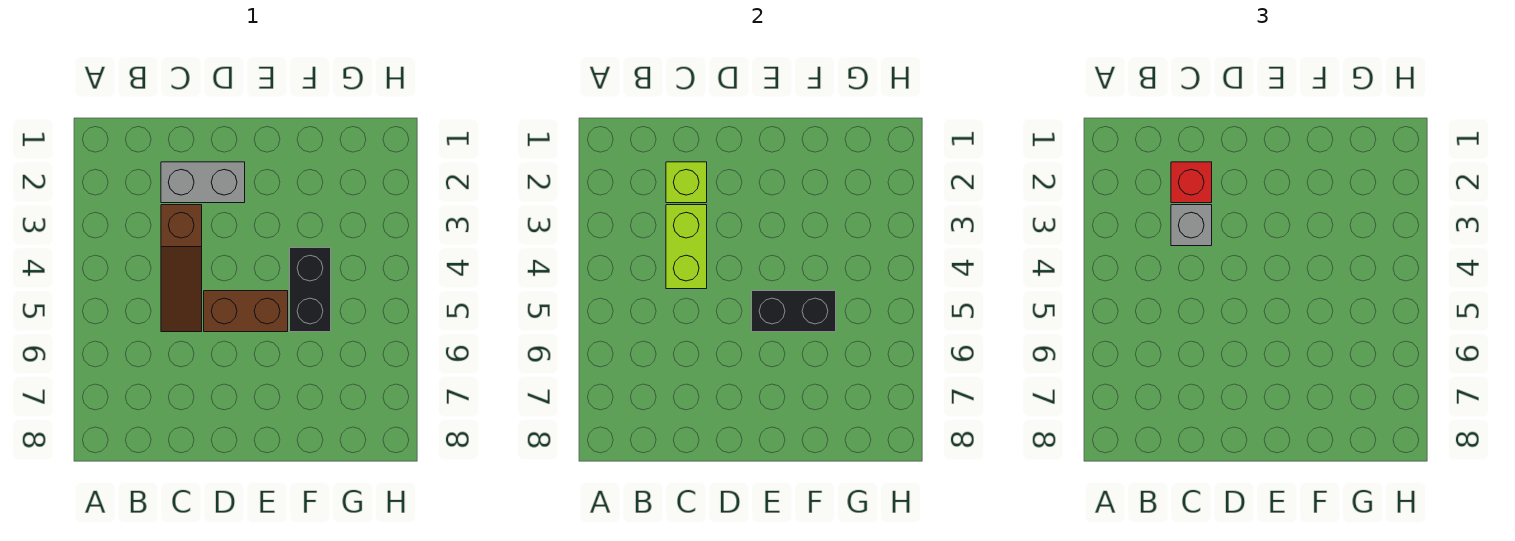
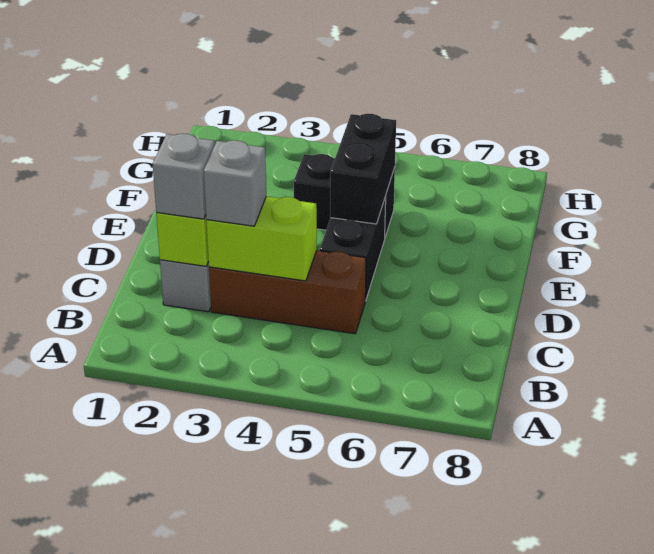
red brick C2 level 3 -> grey brick C2 level 3
brown slope C3:C5 level 1 top 3 -> brown brick C3:C5 level 1
brown brick D5:E5 level 1 -> black brick D5:E5 level 1

